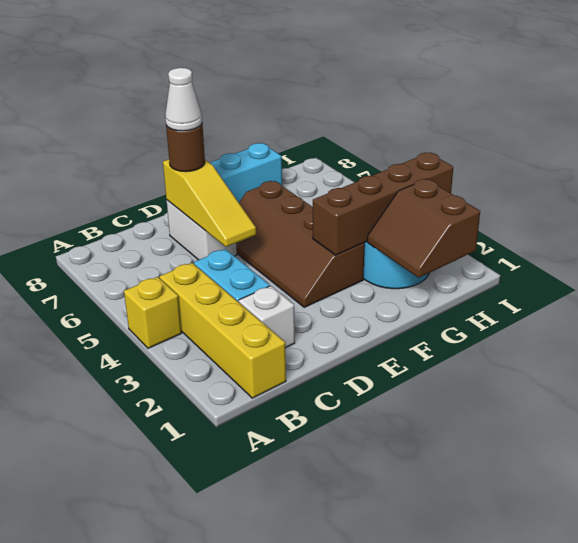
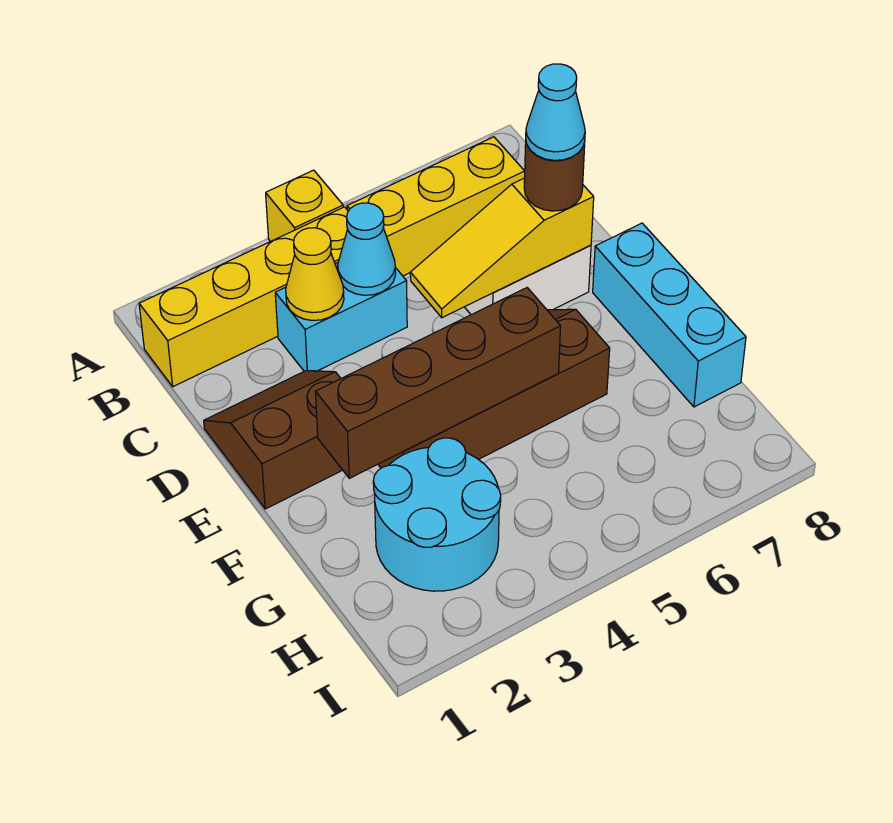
none -> yellow brick B5:B7 level 1
white brick C2 level 1 -> none
none -> yellow cone C3 level 2
none -> cyan cone C4 level 2
white cone D7 level 4 -> cyan cone D7 level 4
brown brick F3:I3 level 2 -> brown brick F2:F5 level 2
brown slope G1:H2 level 2 top H -> brown slope D1:E2 level 1 top E

